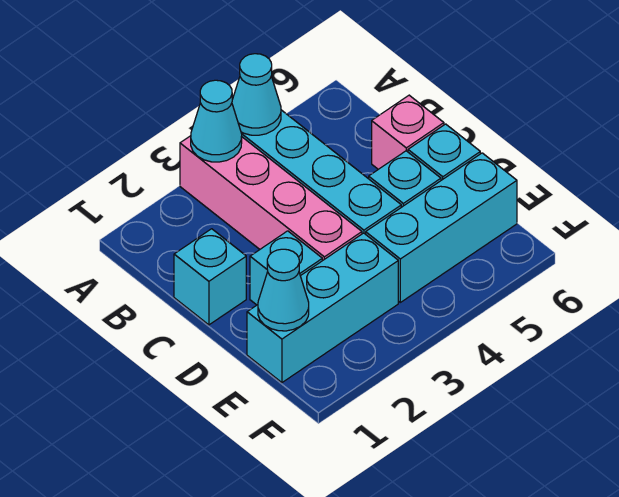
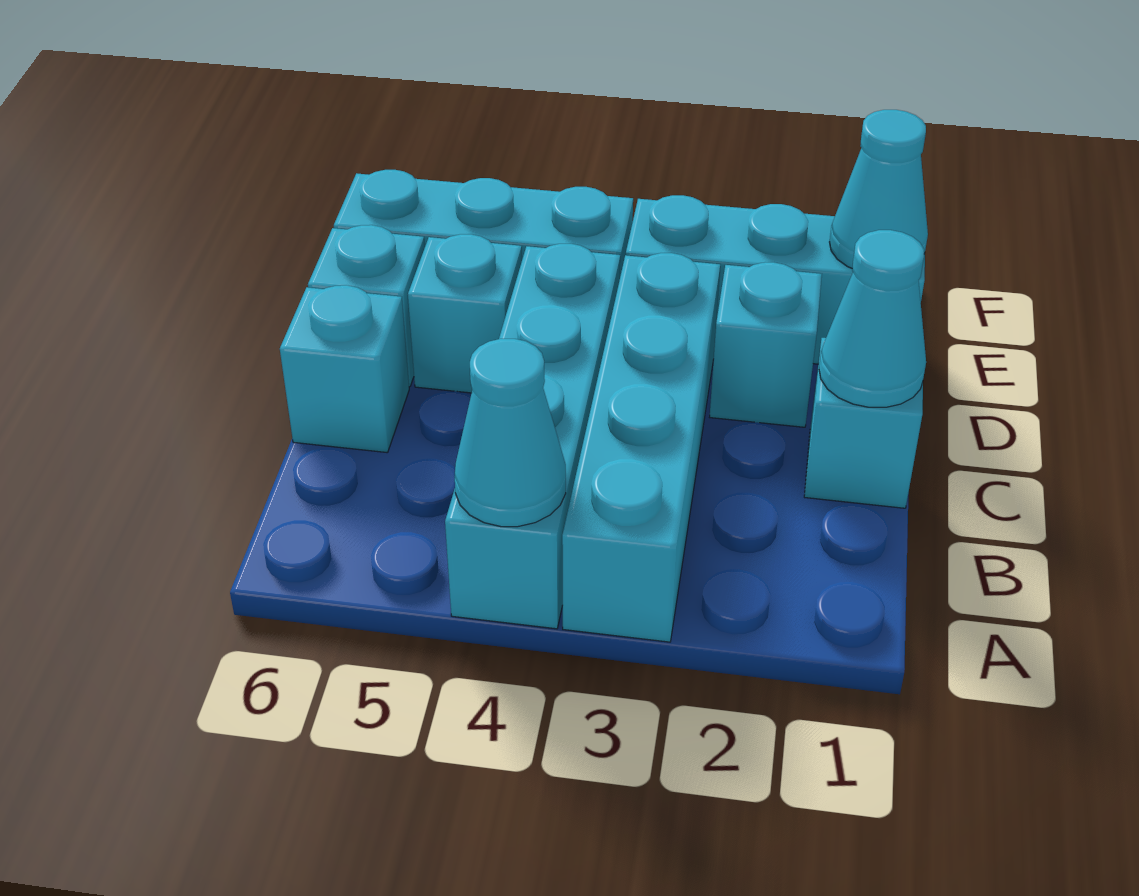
pink brick A3:D3 level 1 -> cyan brick A3:D3 level 1
cyan cone A3 level 2 -> cyan cone C1 level 2
pink brick C6 level 1 -> cyan brick C6 level 1

